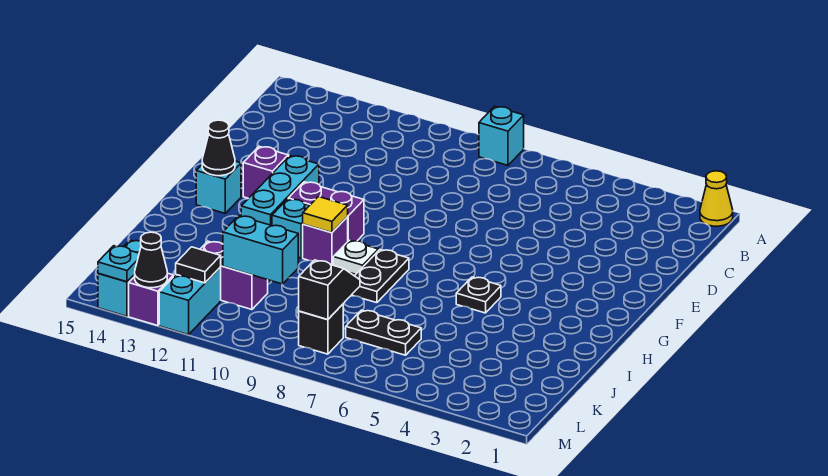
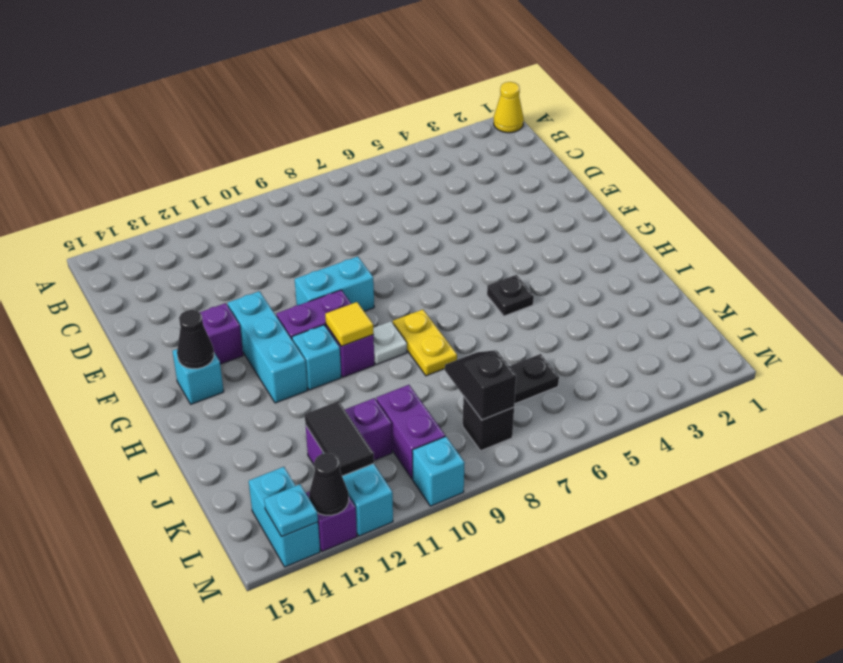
cyan brick A8 level 1 -> cyan brick M10 level 1
black plate H8:I8 level 1 -> yellow plate H8:I8 level 1
none -> purple brick K10:L10 level 1
cyan brick K10:K11 level 2 -> cyan brick F9:F10 level 1
black tile L12 level 2 -> black tile K12:L12 level 2

